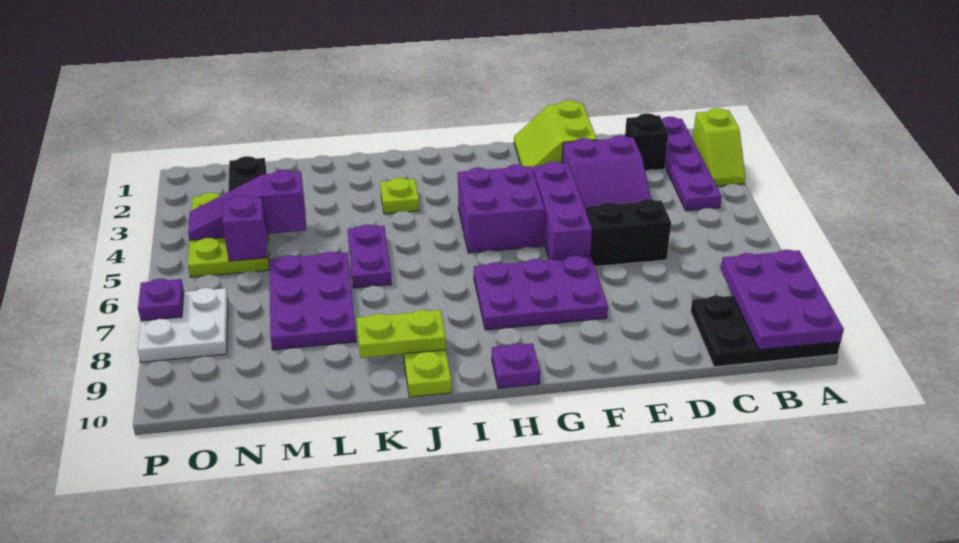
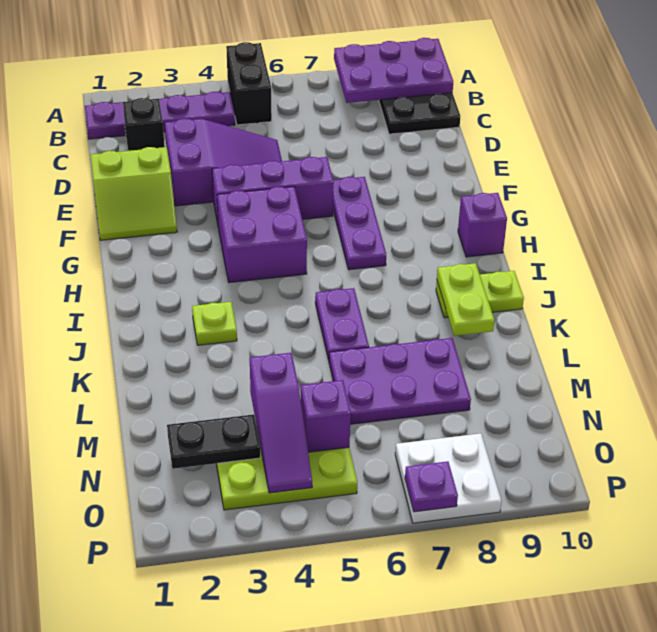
lime slope A2:A3 level 1 top 2 -> none
black brick D6:E6 level 1 -> black brick A5:B5 level 1
purple plate F7:H8 level 1 -> purple plate F7:H7 level 1
purple plate H10 level 1 -> purple brick H10 level 1
purple plate K5:K6 level 1 -> purple plate J6:K6 level 1

